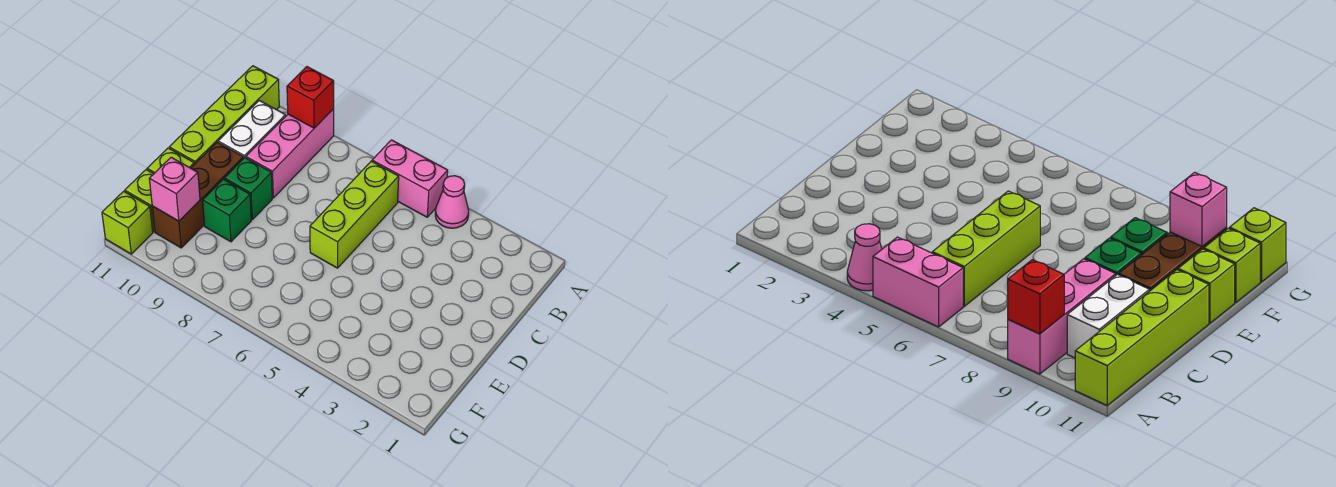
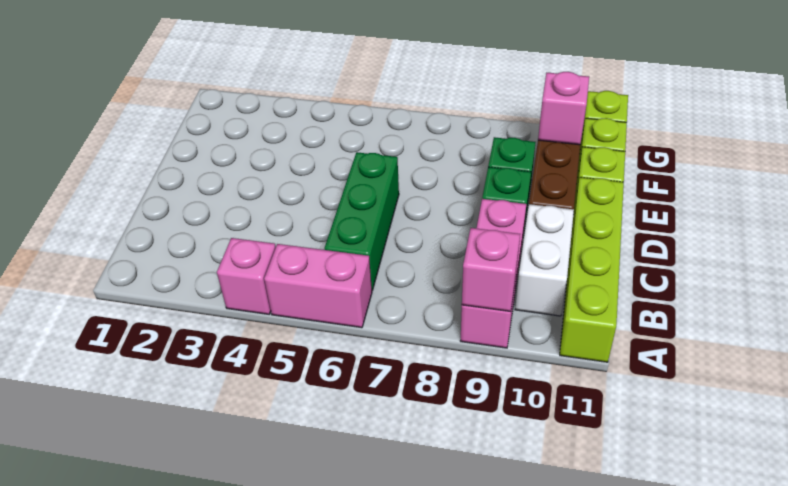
pink cone A4 level 1 -> pink brick A4 level 1
red brick A9 level 2 -> pink brick A9 level 2
lime brick B6:D6 level 1 -> green brick B6:D6 level 1

